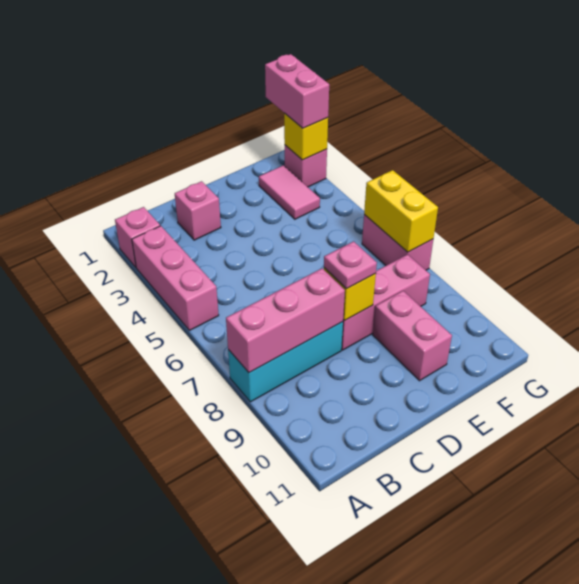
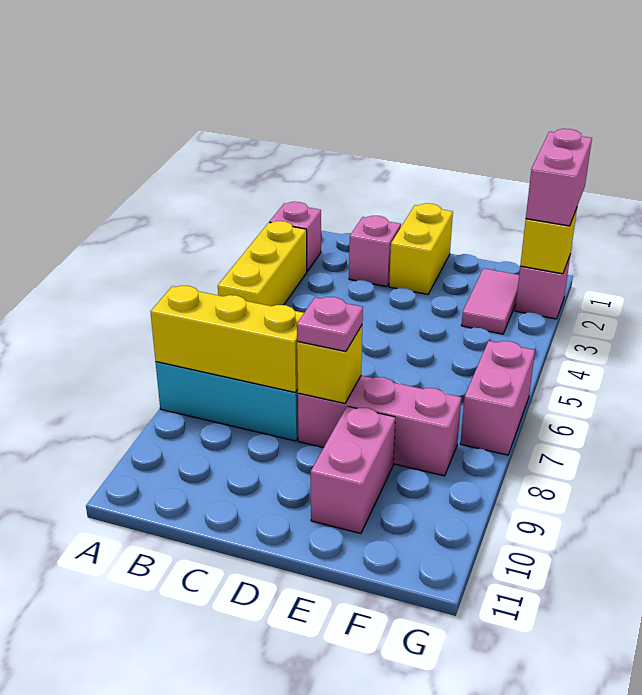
pink brick A3:A5 level 1 -> yellow brick A3:A5 level 1
pink brick A8:C8 level 2 -> yellow brick A8:C8 level 2
yellow brick G6:G7 level 2 -> yellow brick D1:D2 level 1

